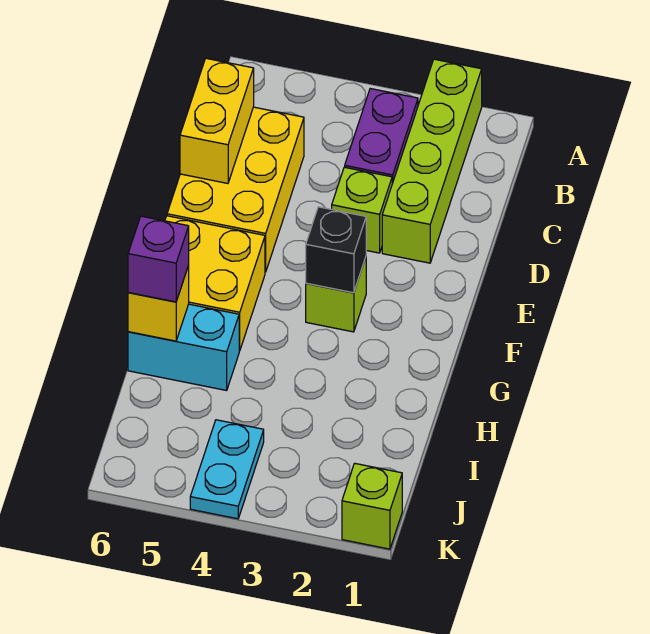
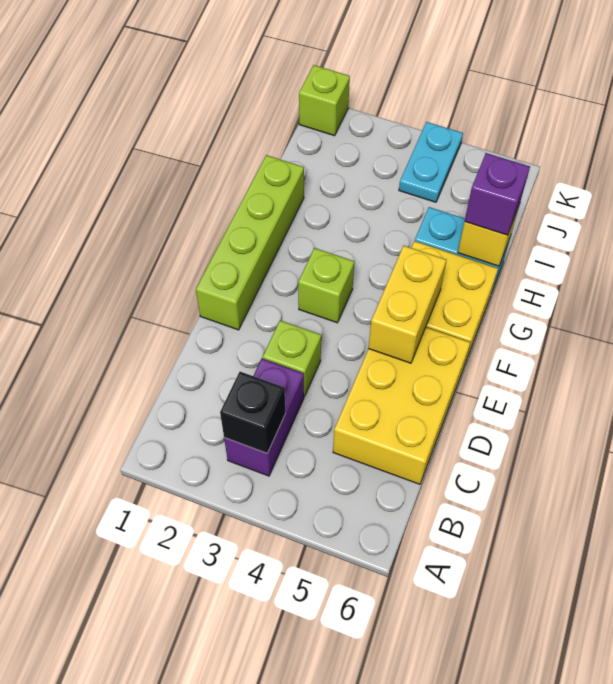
lime brick A2:D2 level 1 -> lime brick E1:H1 level 1
yellow brick C6:D6 level 2 -> yellow brick E5:F5 level 2
black brick F3 level 2 -> black brick B3 level 2

